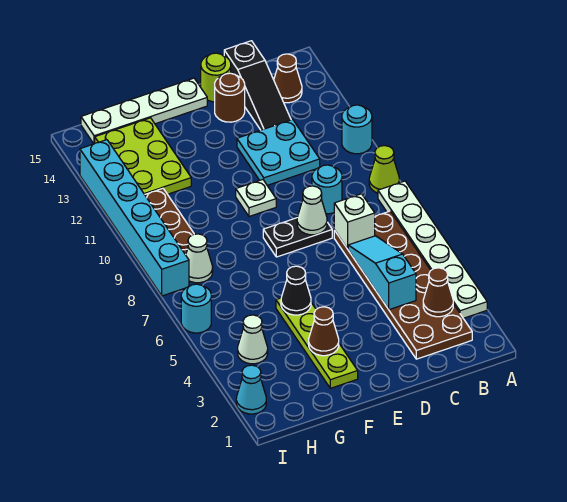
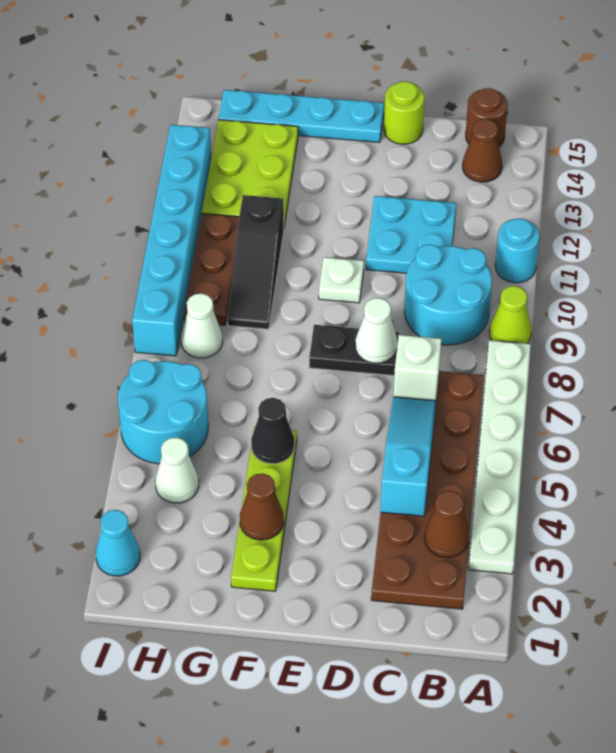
cyan round brick C9 level 1 -> cyan round brick B9:C10 level 1
black slope C13:C15 level 1 top 15 -> black slope G9:G11 level 1 top 11
brown round brick D14 level 1 -> brown round brick B15 level 1
white plate E15:H15 level 1 -> cyan plate E15:H15 level 1
cyan round brick I6 level 1 -> cyan round brick H5:I6 level 1

